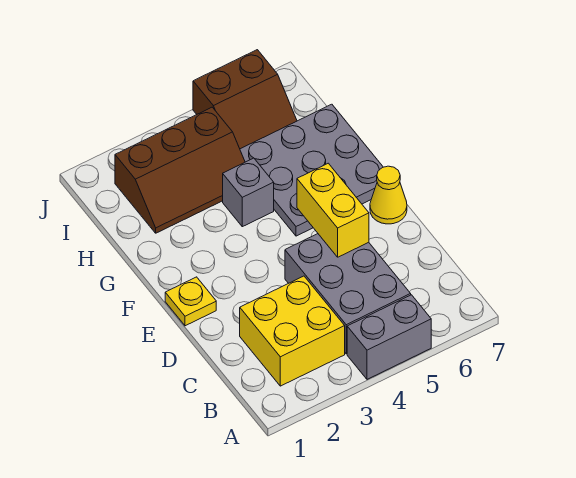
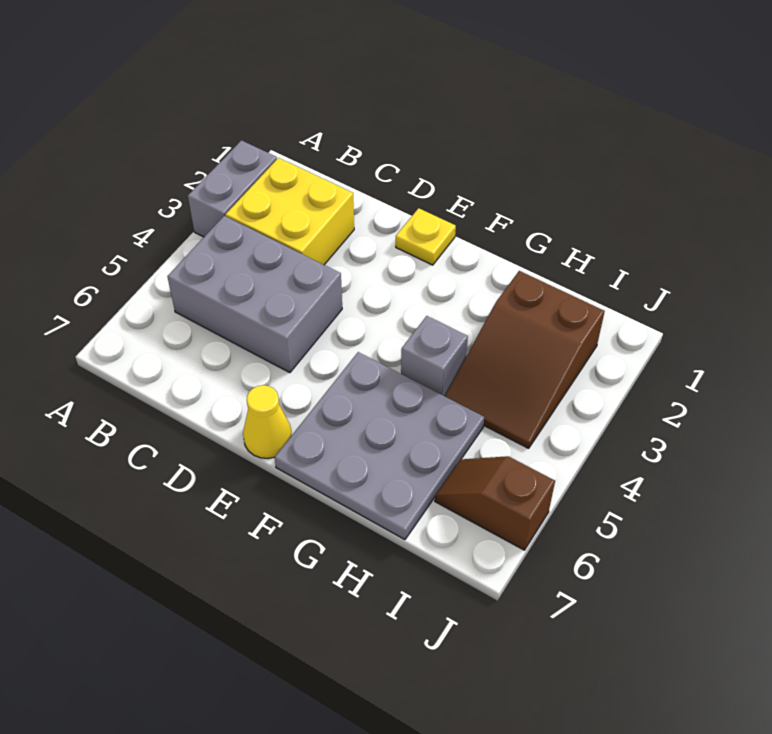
grey brick A4:A5 level 1 -> grey brick A2:A3 level 1
yellow brick D5:E5 level 2 -> none
brown slope H2:I4 level 1 top I -> brown slope H2:I4 level 1 top 2
brown slope I5:J6 level 1 top J -> brown slope I6:J6 level 1 top J

